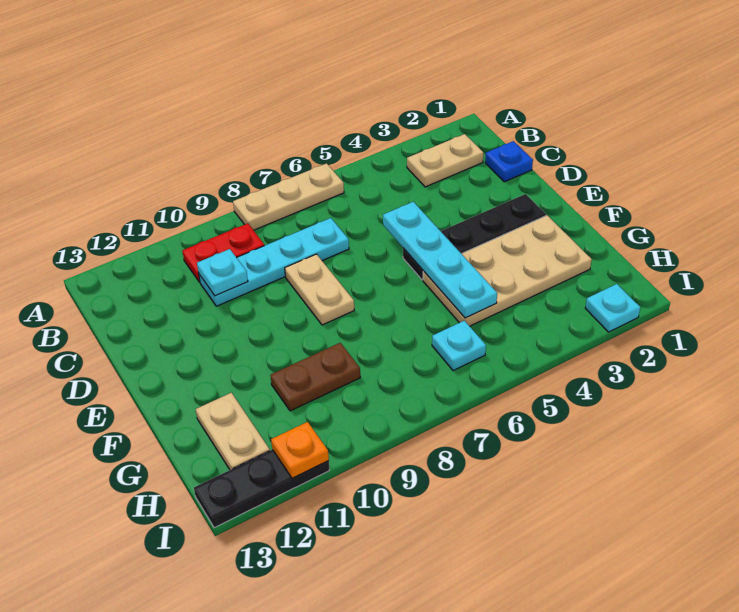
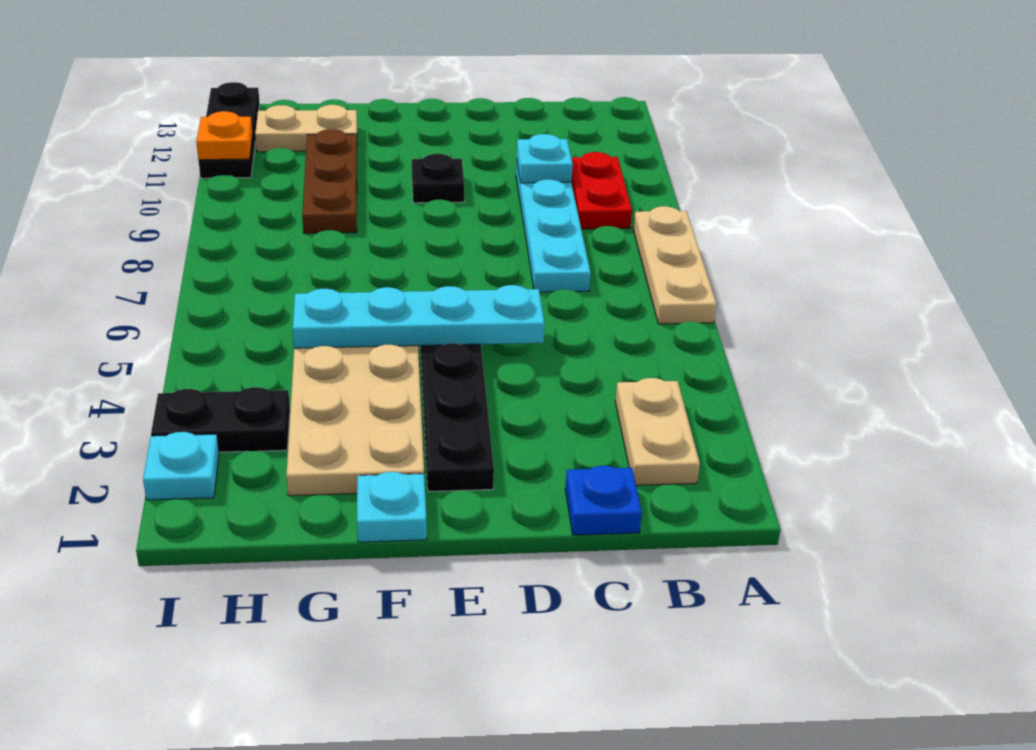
tan plate D8:E8 level 1 -> none
none -> black plate E10 level 1
brown plate G9:G10 level 1 -> brown plate G9:G11 level 1
none -> black plate H3:I3 level 1
cyan plate H6 level 1 -> cyan plate F1 level 1

